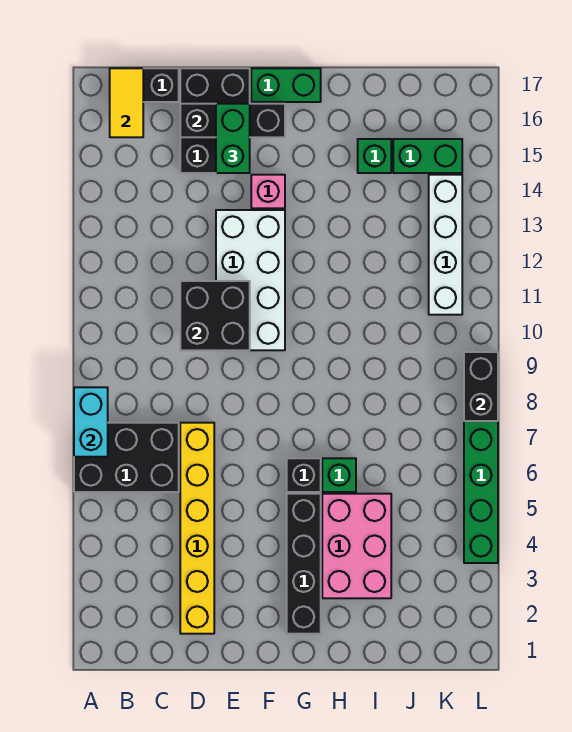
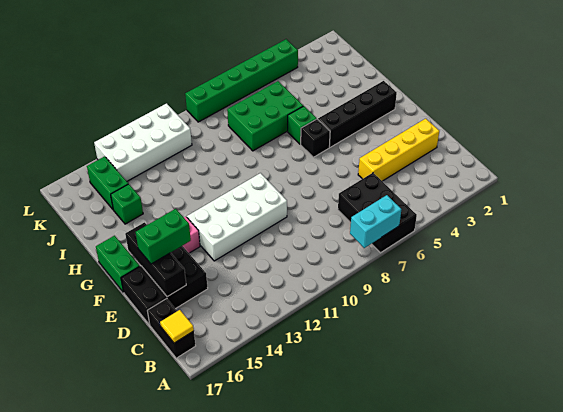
yellow tile B16:B17 level 2 -> yellow tile B17 level 2
yellow brick D2:D7 level 1 -> yellow brick D2:D5 level 1
black brick D10:E11 level 2 -> none
pink brick H3:I5 level 1 -> none
none -> green brick I6:J8 level 1
white brick K11:K14 level 1 -> white brick K11:L14 level 1
black brick L8:L9 level 2 -> none

